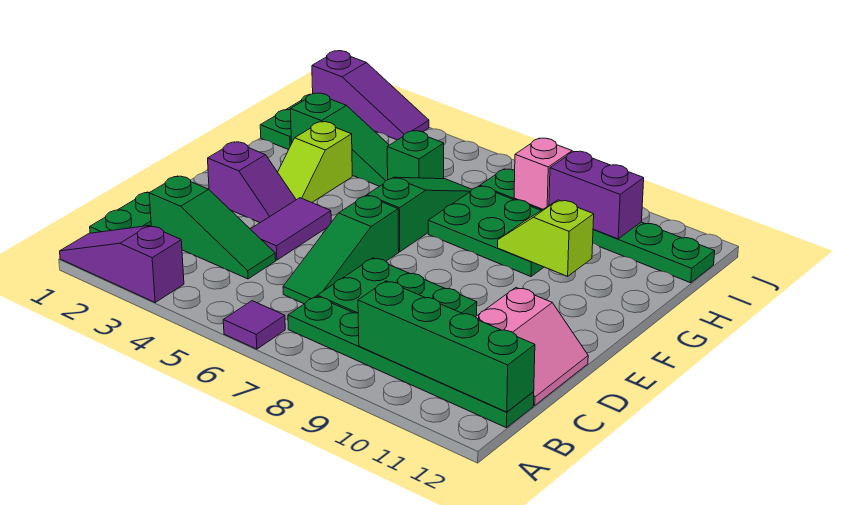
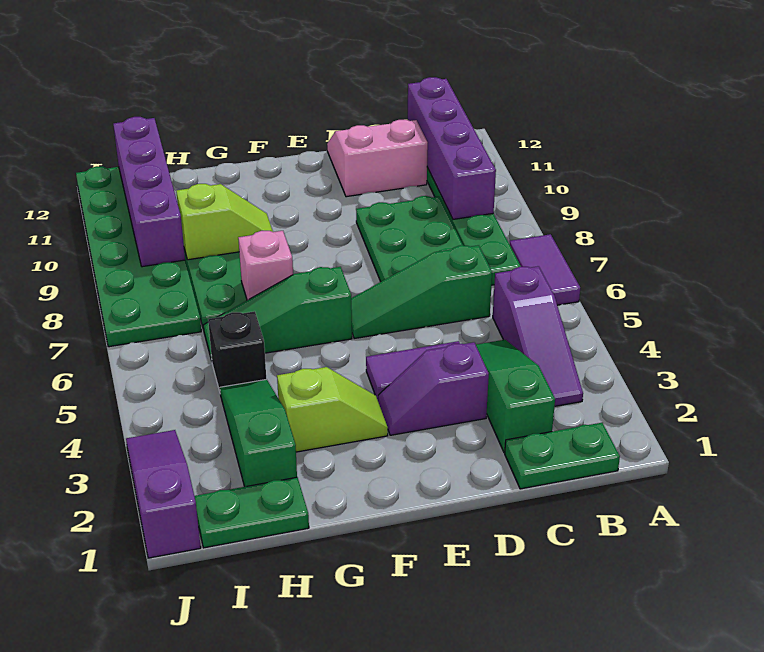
purple slope A1:A3 level 1 top 3 -> purple slope B3:B5 level 1 top 5
purple tile A6 level 1 -> purple tile A6:A7 level 1
green brick B9:B12 level 2 -> purple brick B9:B12 level 2
green slope C6:E6 level 1 top E -> green slope C6:E6 level 1 top C
purple slope E2:E3 level 1 top 2 -> purple slope D3:E3 level 1 top D
lime slope G9:G10 level 2 top 10 -> lime slope G9:H9 level 2 top H
green brick H5 level 1 -> black brick H5 level 1
green plate I7:I12 level 1 -> green plate I7:J12 level 1
pink brick I8 level 2 -> pink brick G7 level 2
purple brick I9:I10 level 2 -> purple brick I9:I12 level 2

